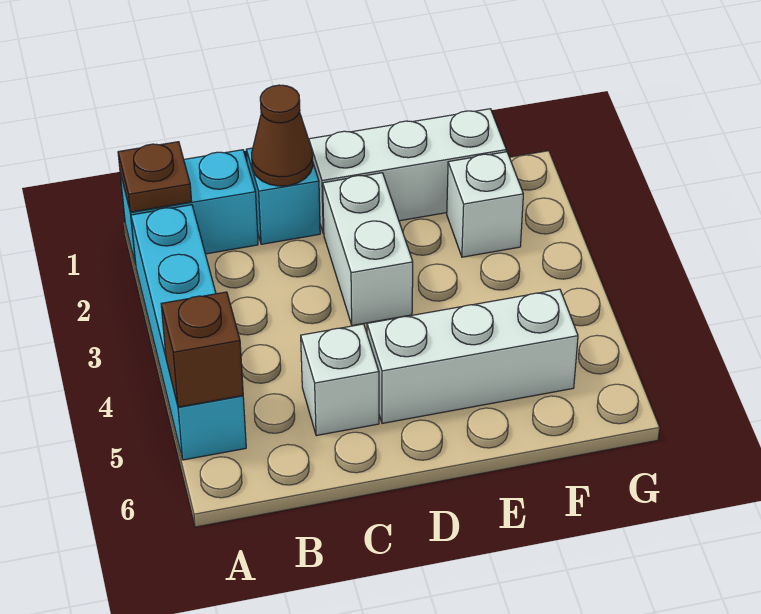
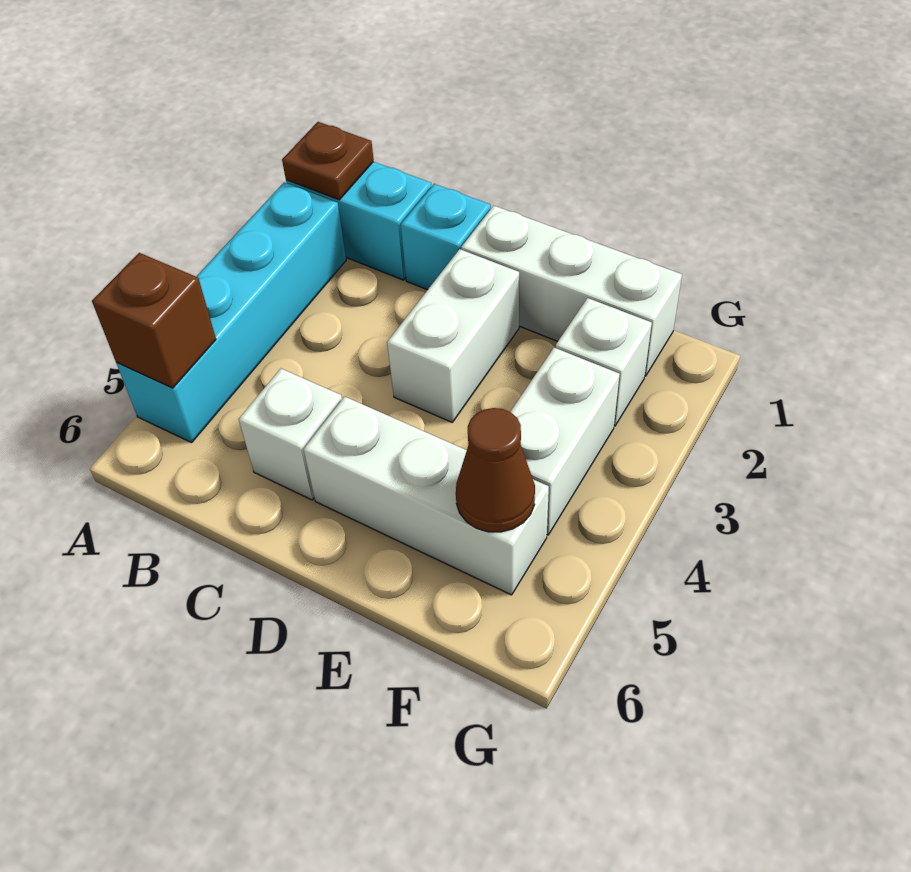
brown cone C1 level 2 -> brown cone F5 level 2
none -> white brick F3:F4 level 1

